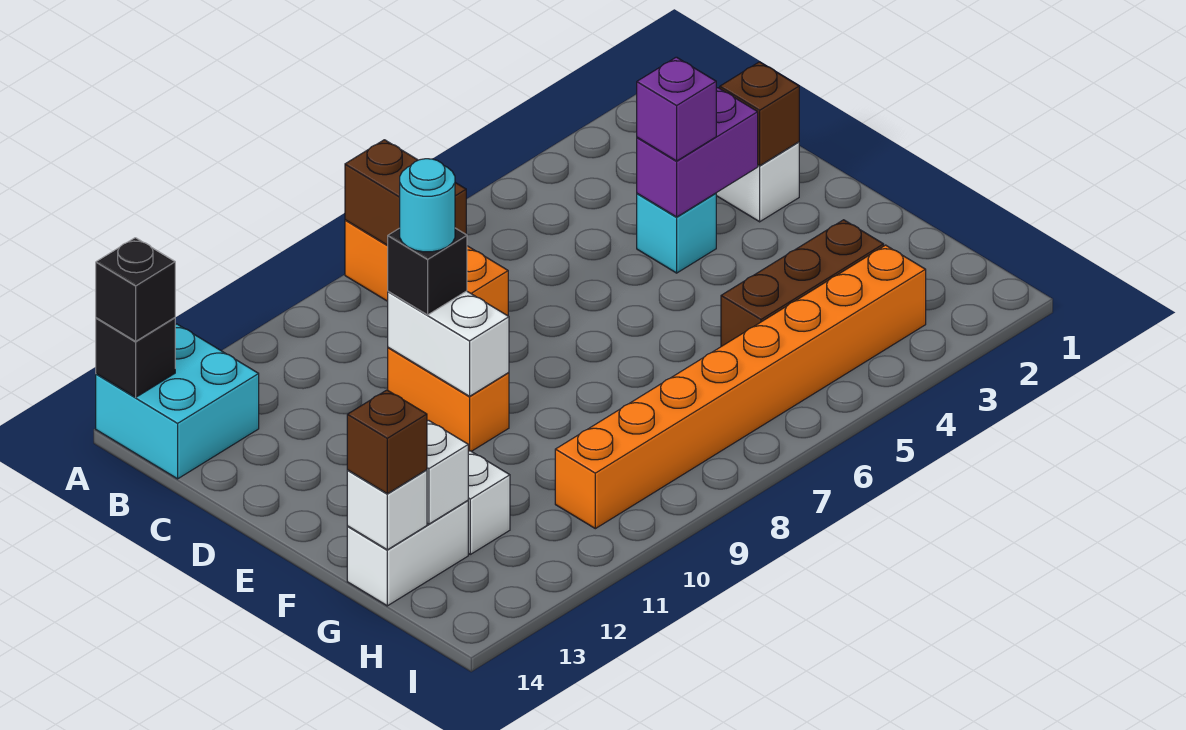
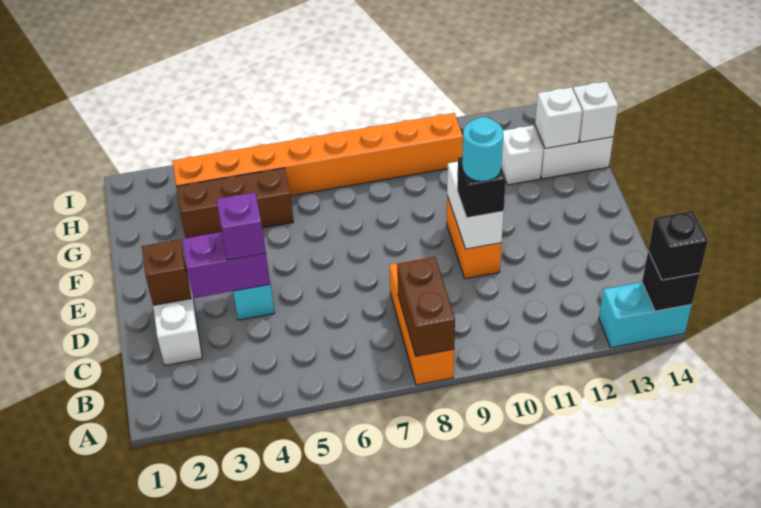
cyan brick A13:B14 level 1 -> cyan brick A13:A14 level 1
brown brick G14 level 3 -> none

